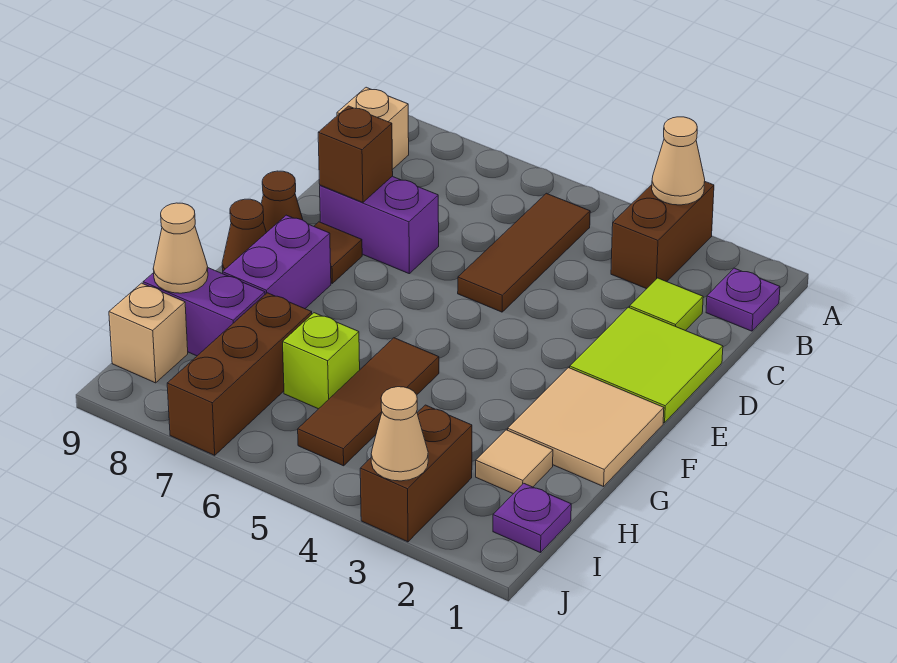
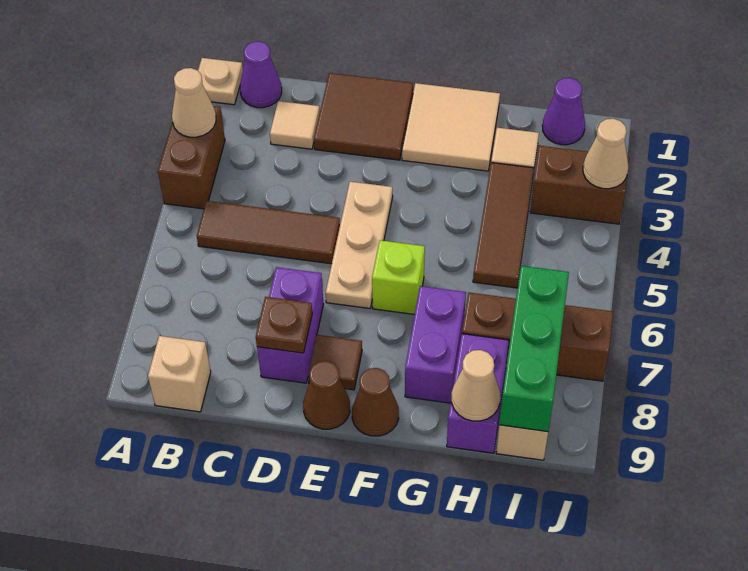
none -> tan plate A1 level 1
brown brick A3:B3 level 1 -> brown brick A3:A4 level 1
purple plate B1 level 1 -> purple cone B1 level 1
lime tile C2 level 1 -> tan tile C2 level 1
lime tile D1:E2 level 1 -> brown tile D1:E2 level 1
brown brick D8 level 2 -> brown plate D8 level 2
none -> tan plate E4:E6 level 1
purple brick F8:G8 level 1 -> purple brick G7:G8 level 1
brown tile G5:I5 level 1 -> brown tile H3:H5 level 1
lime brick H6 level 1 -> lime brick F6 level 1
purple plate I1 level 1 -> purple cone I1 level 1
none -> green brick I7:I9 level 2

